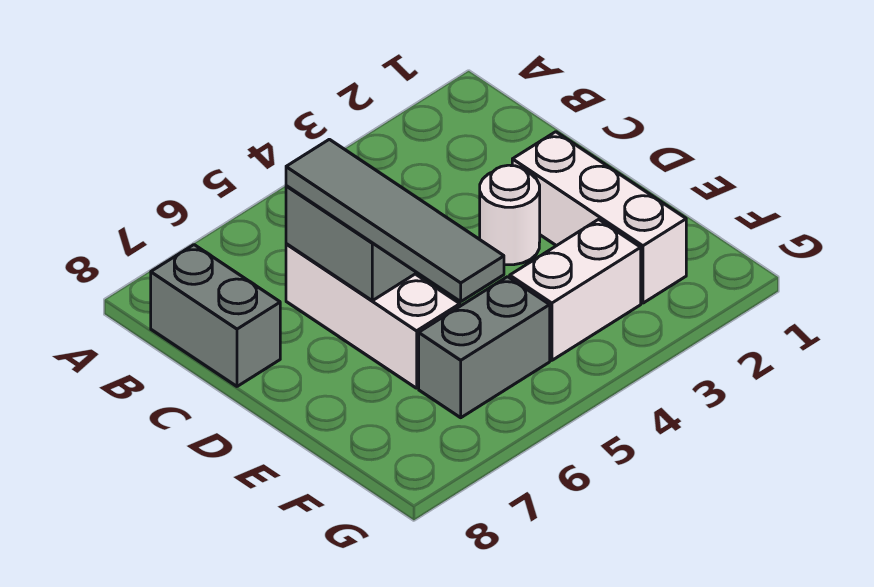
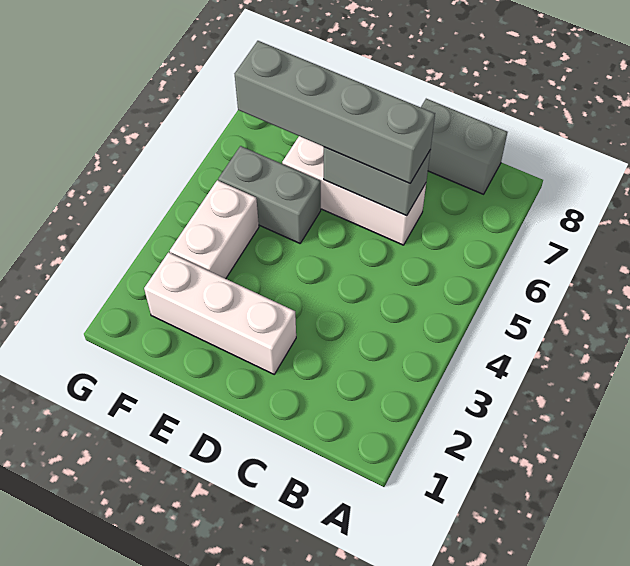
grey tile C6:F6 level 3 -> grey brick C6:F6 level 3
white round brick D3 level 1 -> none
grey brick F5:F6 level 1 -> grey brick E5:F5 level 1

